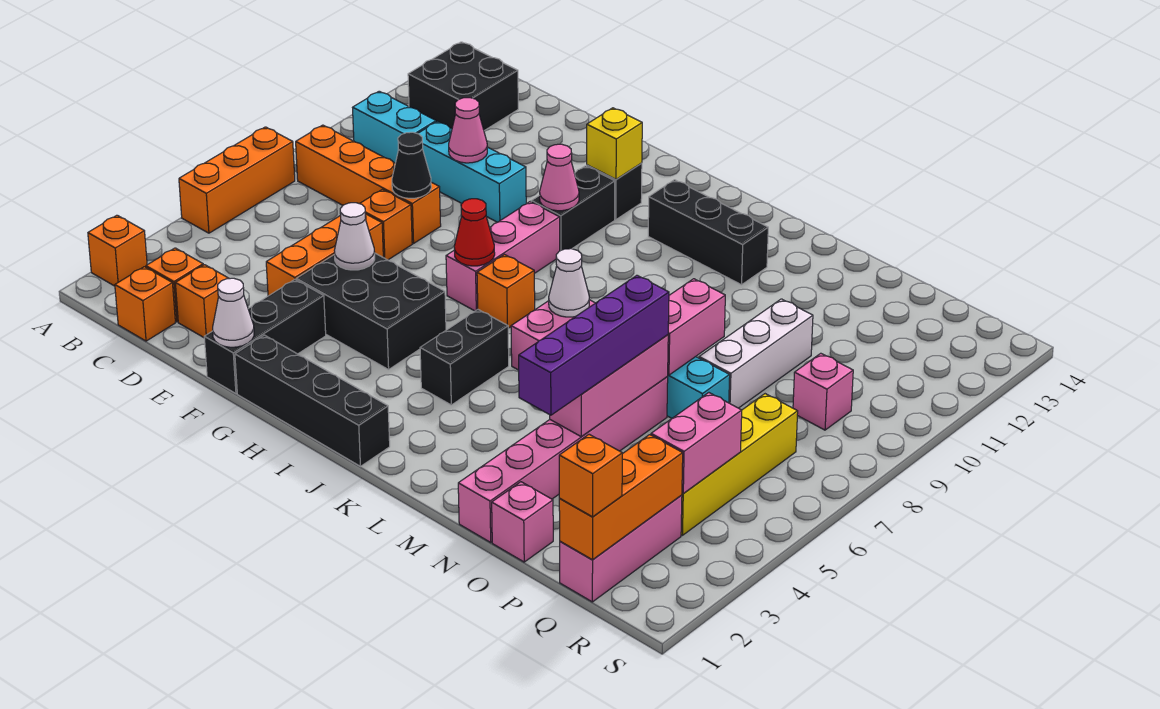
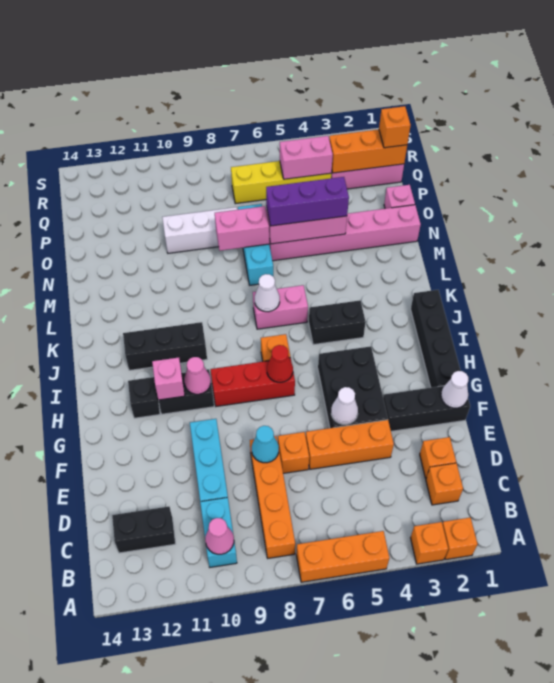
black brick B12:C13 level 1 -> black brick C12:C13 level 1
orange brick C1 level 1 -> orange brick A3 level 1
black cone E8 level 2 -> cyan cone E8 level 2
pink cone E10 level 2 -> pink cone B10 level 2
pink brick H7:H9 level 1 -> red brick H7:H9 level 1
yellow brick H12 level 2 -> none
black brick J12:L12 level 1 -> black brick J10:J12 level 1
purple brick N3:N6 level 3 -> purple brick N4:N6 level 3
pink brick Q9 level 1 -> pink brick H11 level 2

